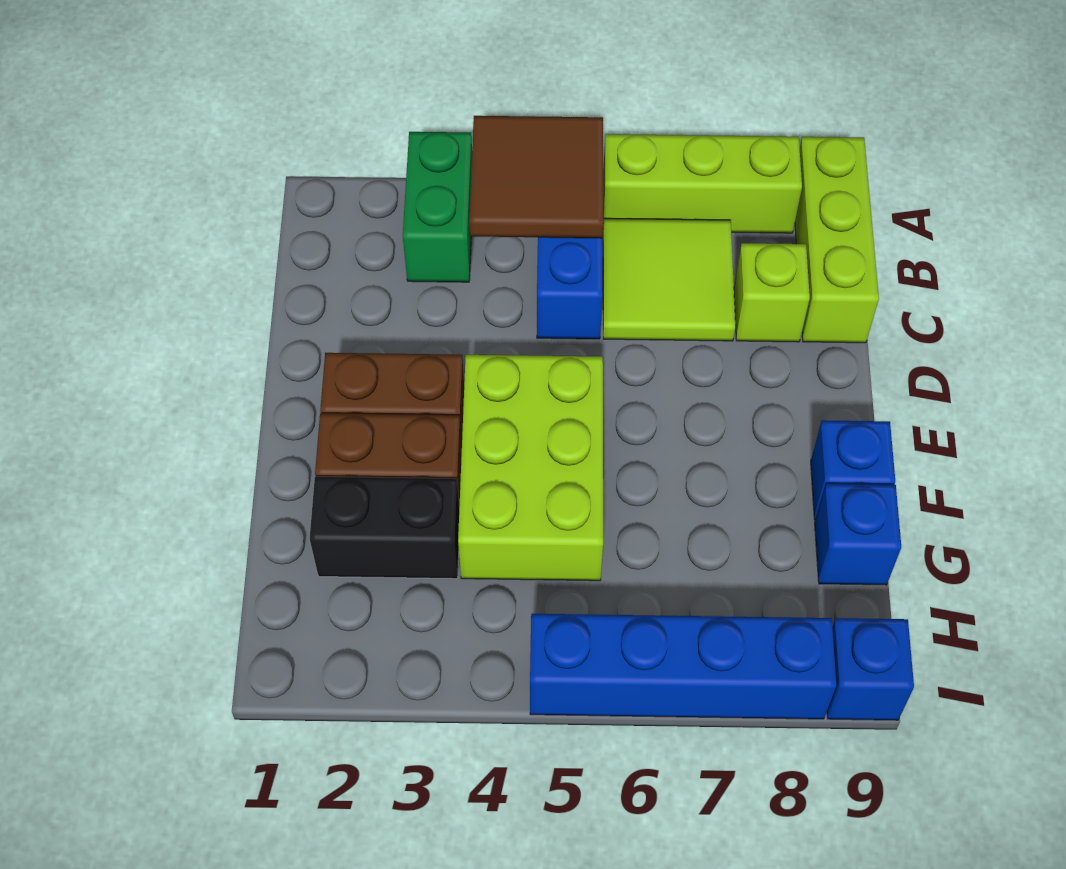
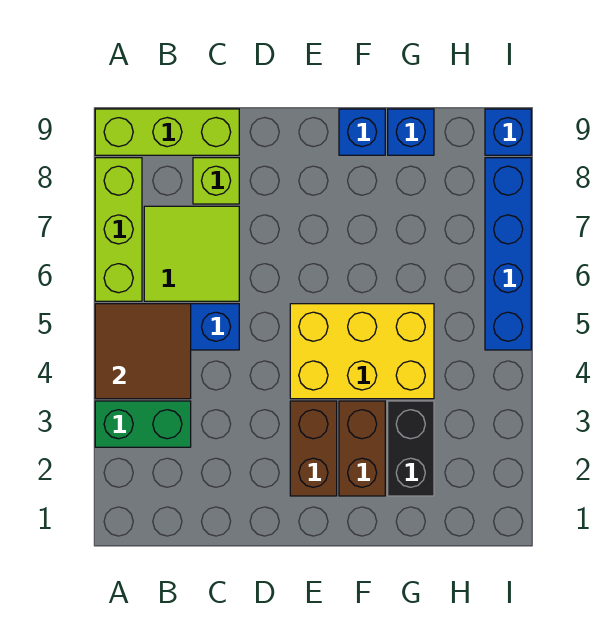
lime brick E4:G5 level 1 -> yellow brick E4:G5 level 1

